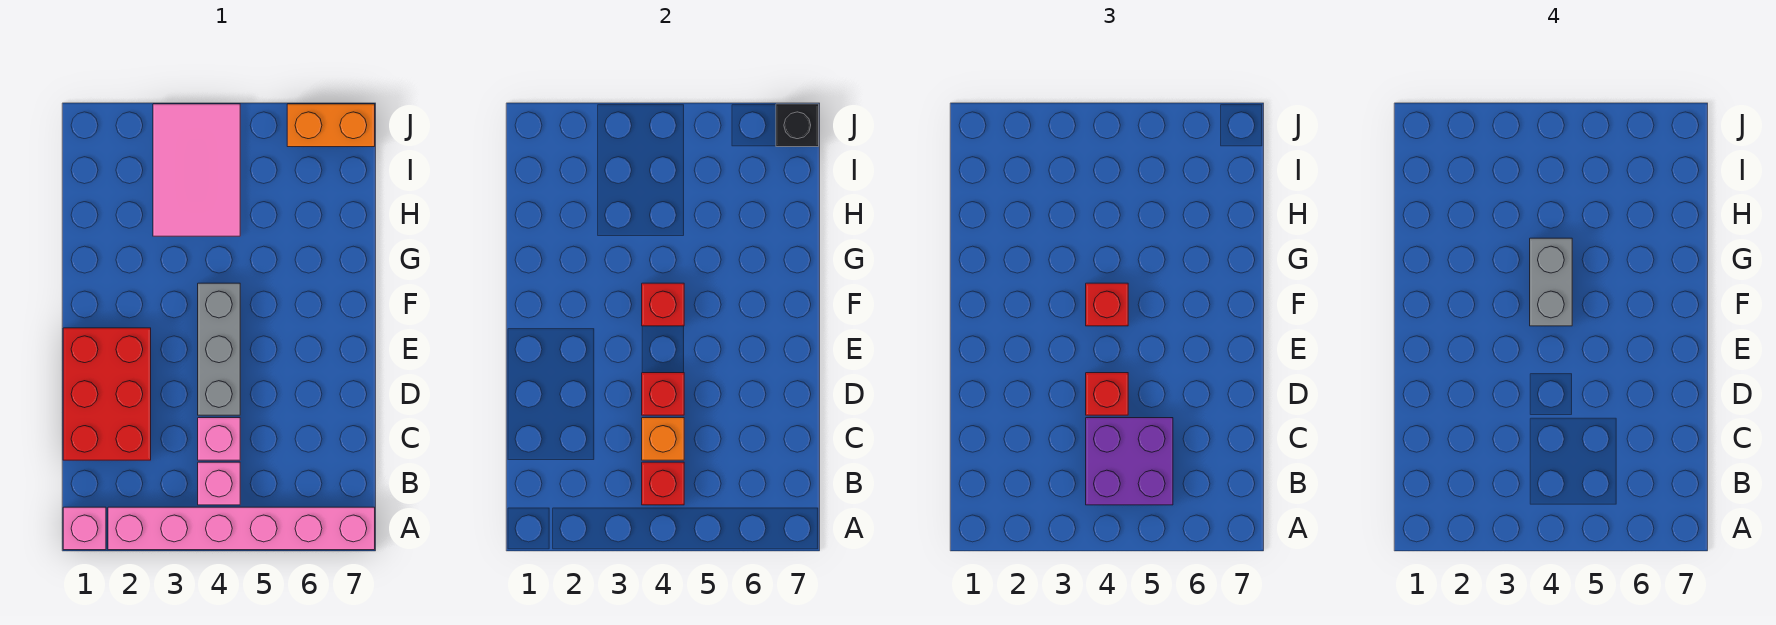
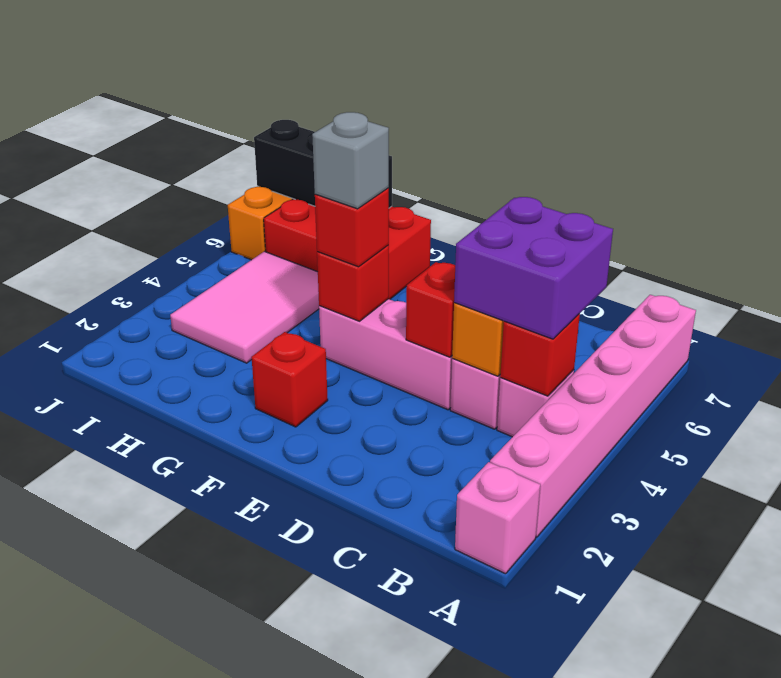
red brick C1:E2 level 1 -> red brick G6:I7 level 1
grey brick D4:F4 level 1 -> pink brick D4:F4 level 1
red brick D4 level 3 -> red brick F2 level 1
grey brick F4:G4 level 4 -> grey brick F4 level 4
pink tile H3:J4 level 1 -> pink tile H3:I5 level 1
black brick J7 level 2 -> black brick H7:J7 level 2

